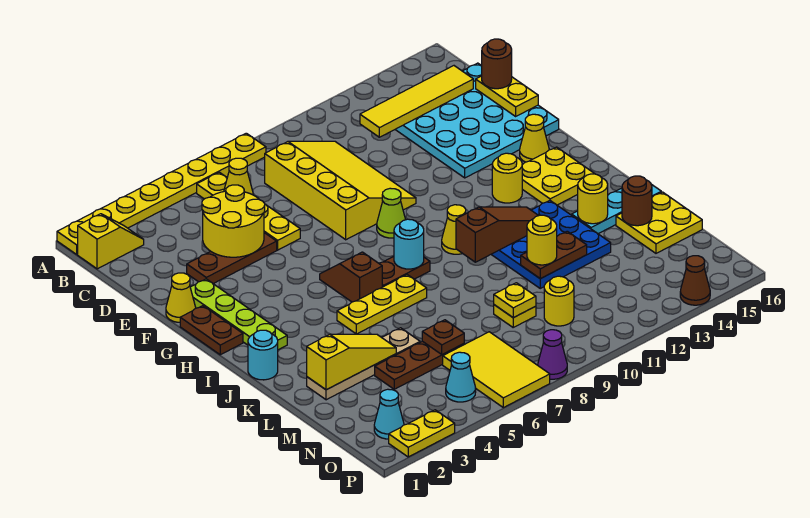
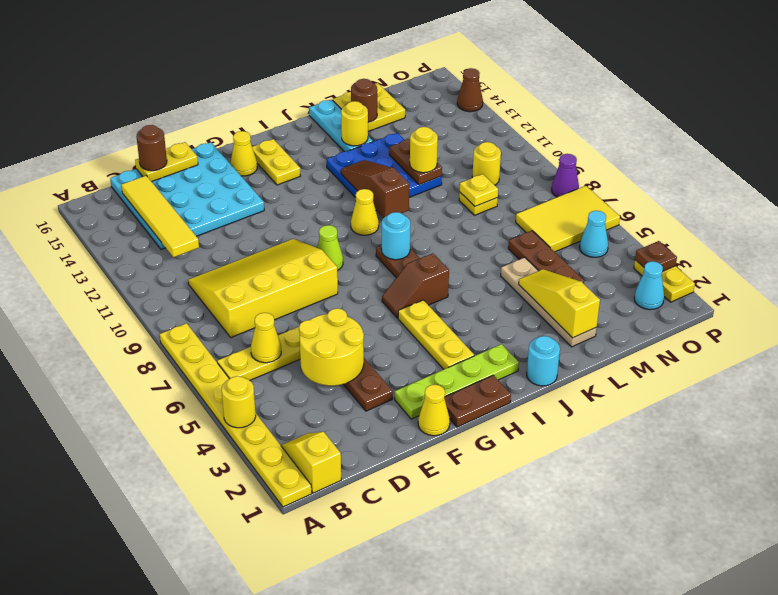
yellow round brick H13 level 1 -> yellow round brick A4 level 2
yellow plate H14:I15 level 1 -> yellow plate H14:H15 level 1
yellow plate J5:J7 level 1 -> yellow plate H3:H5 level 1
brown plate M6 level 2 -> brown plate P3 level 2

